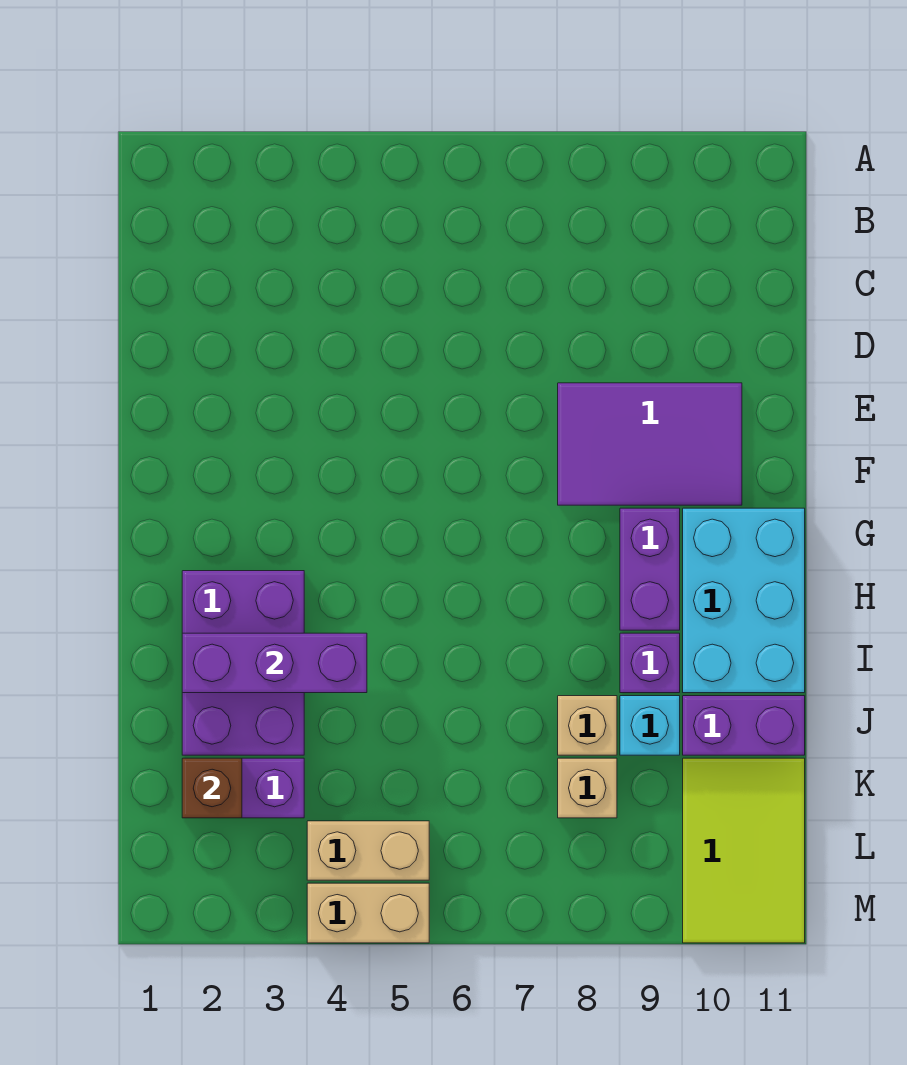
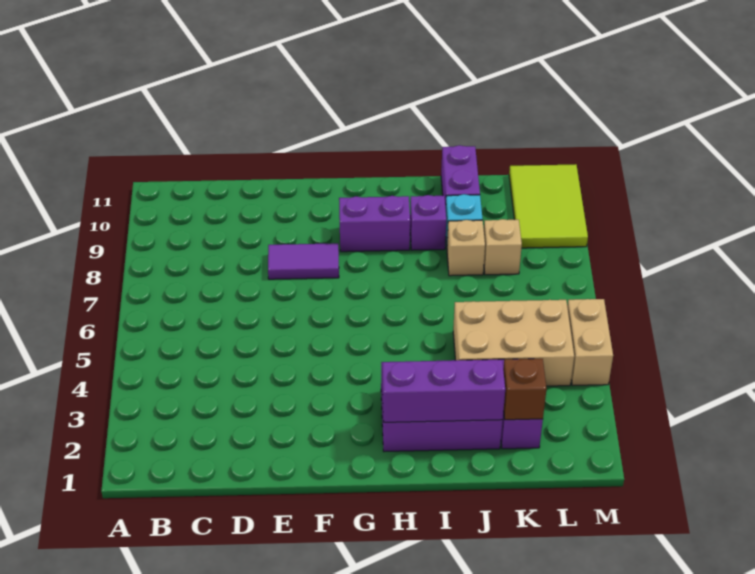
purple tile E8:F10 level 1 -> purple tile E8:F8 level 1
cyan brick G10:I11 level 1 -> none
purple brick I2:I4 level 2 -> purple brick H2:J2 level 2
lime tile K10:M11 level 1 -> lime tile L9:M11 level 1
tan brick L4:L5 level 1 -> tan brick J4:L5 level 1

